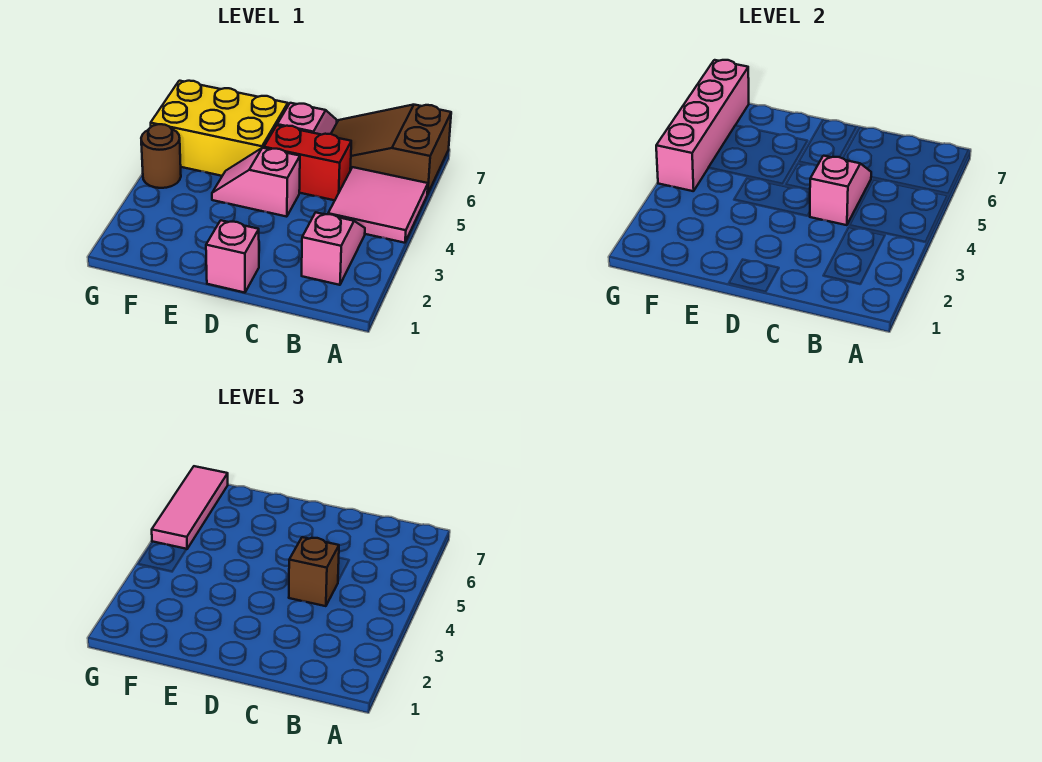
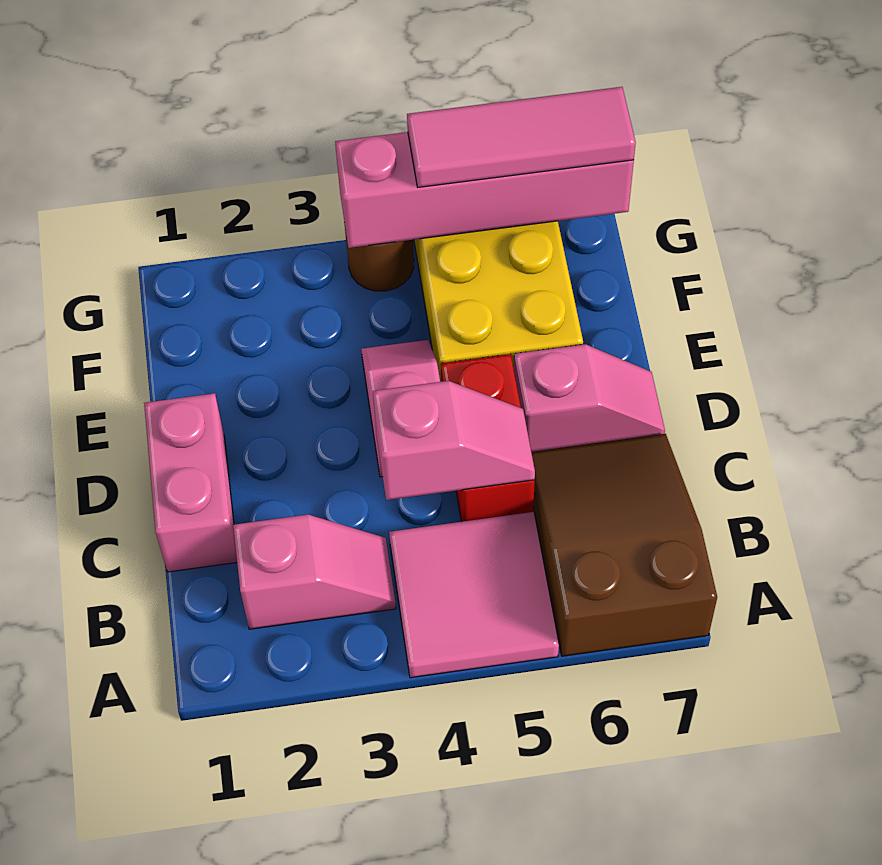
brown brick C4 level 3 -> none
pink brick D1 level 1 -> pink brick C1:D1 level 1

